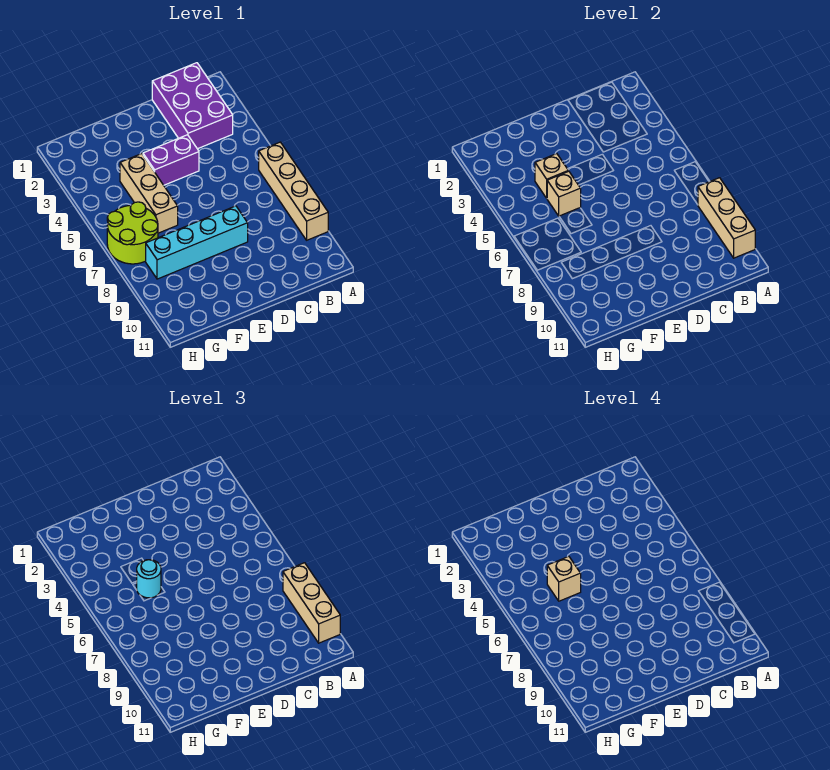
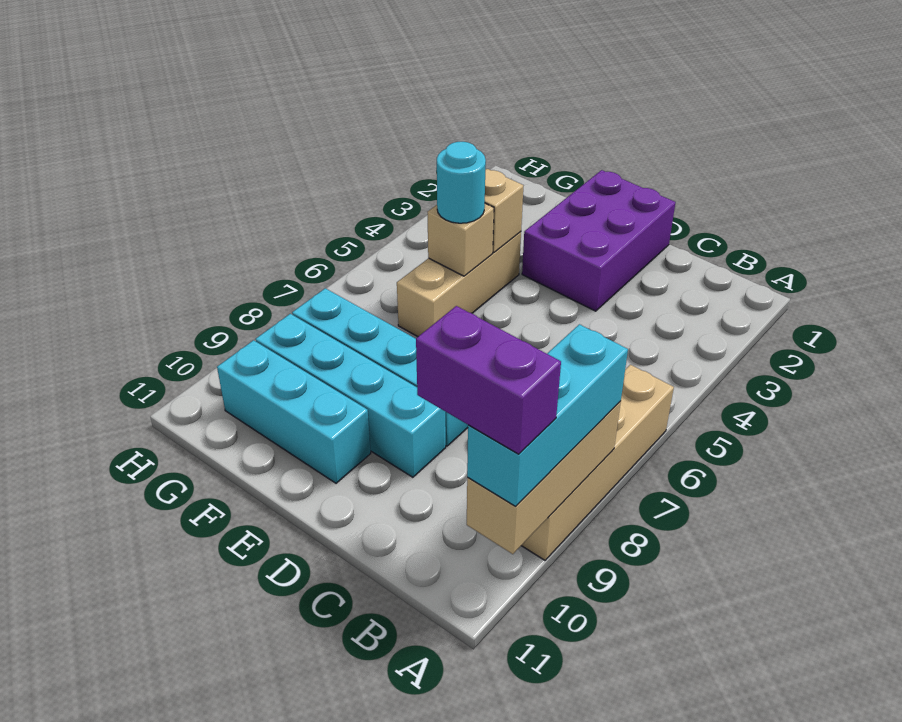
tan brick A8:A10 level 3 -> cyan brick A8:A10 level 3
purple brick B1:C3 level 1 -> purple brick D1:E3 level 1
purple brick D4:E4 level 1 -> purple brick A10:B10 level 4
none -> cyan brick D9:G9 level 1
none -> cyan brick E10:G10 level 1
tan brick F5 level 4 -> none
lime round brick G6:H7 level 1 -> none

